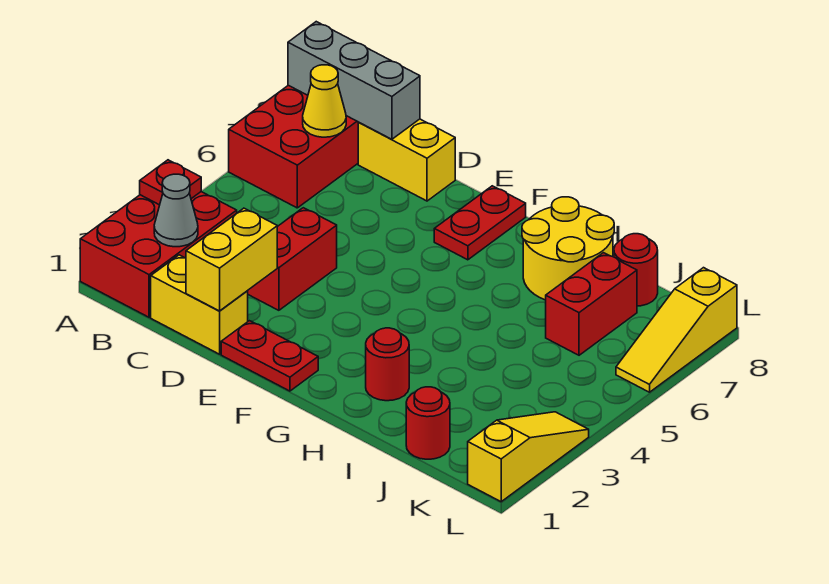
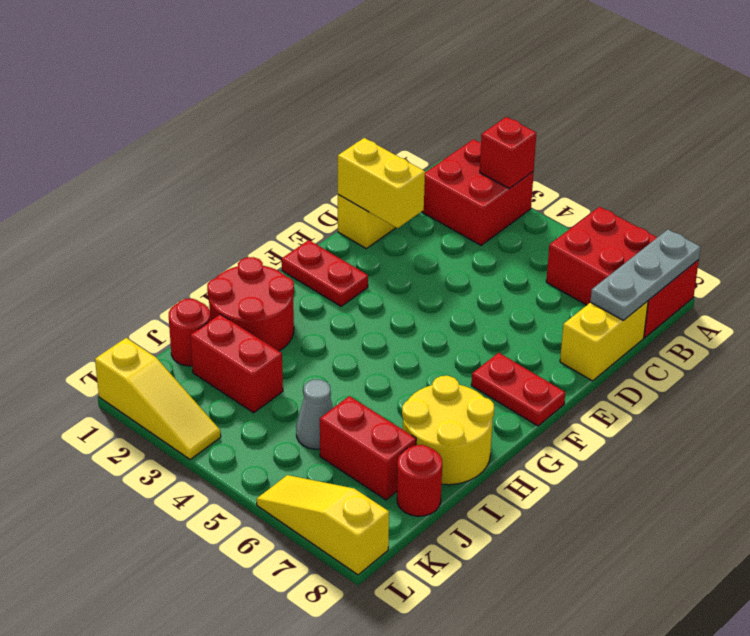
red brick A1:B3 level 1 -> red brick A2:B3 level 1
red plate A3 level 2 -> red brick A3 level 2
grey brick A8:C8 level 2 -> grey plate A8:C8 level 2
grey cone B2 level 2 -> grey cone J5 level 1
yellow cone B7 level 2 -> none
red brick D3:D4 level 1 -> red brick J2:J3 level 1
red plate E1:F1 level 1 -> red plate F1:F2 level 1
red round brick H2 level 1 -> red round brick H1:I2 level 1

